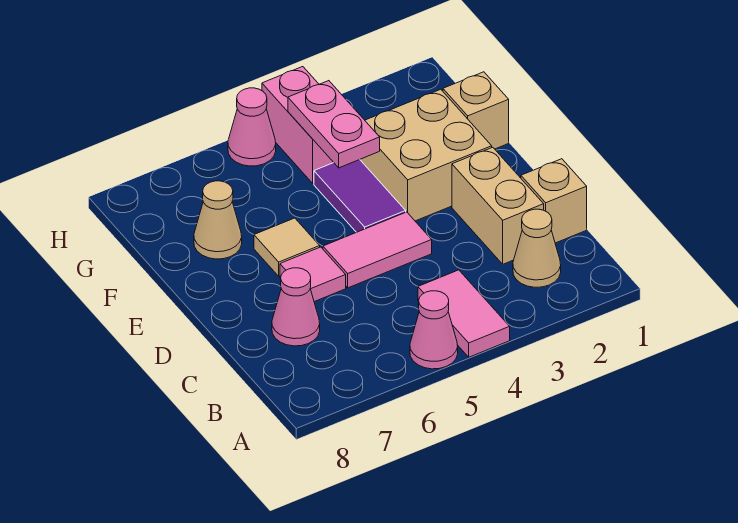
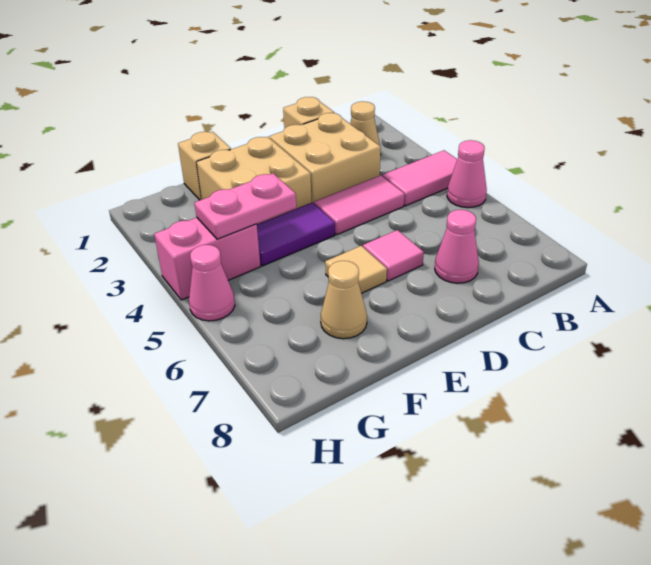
tan brick C2:D2 level 1 -> tan brick C2:D3 level 1
pink tile D4:D5 level 1 -> pink tile C4:D4 level 1

